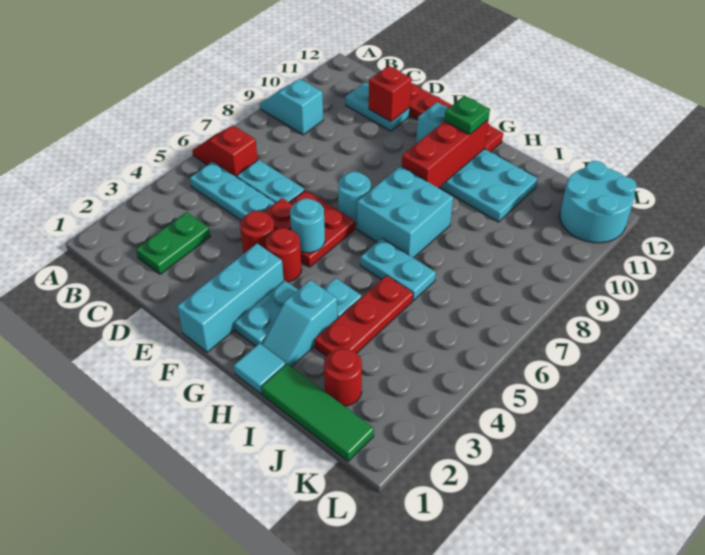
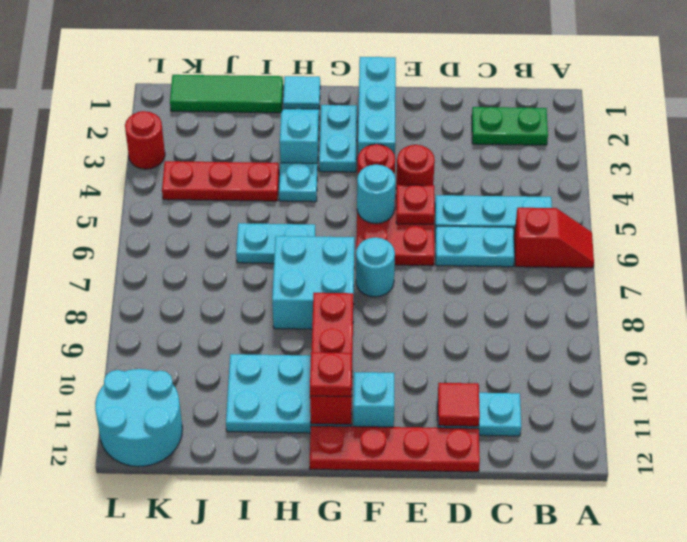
cyan slope A9:B9 level 1 top B -> none
green plate C2:C3 level 1 -> green plate B2:C2 level 1
red brick D11 level 2 -> red tile D11 level 2
green plate G11 level 3 -> red plate G11 level 3
red plate I3:I5 level 1 -> red plate I4:K4 level 1
red round brick J2 level 1 -> red round brick L3 level 1

